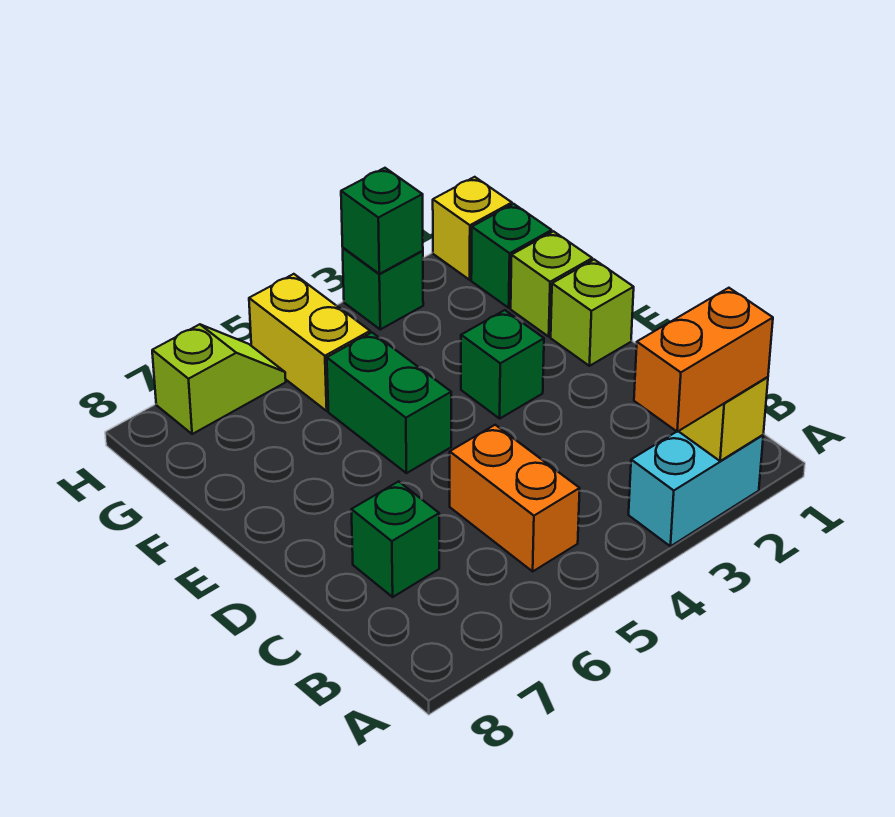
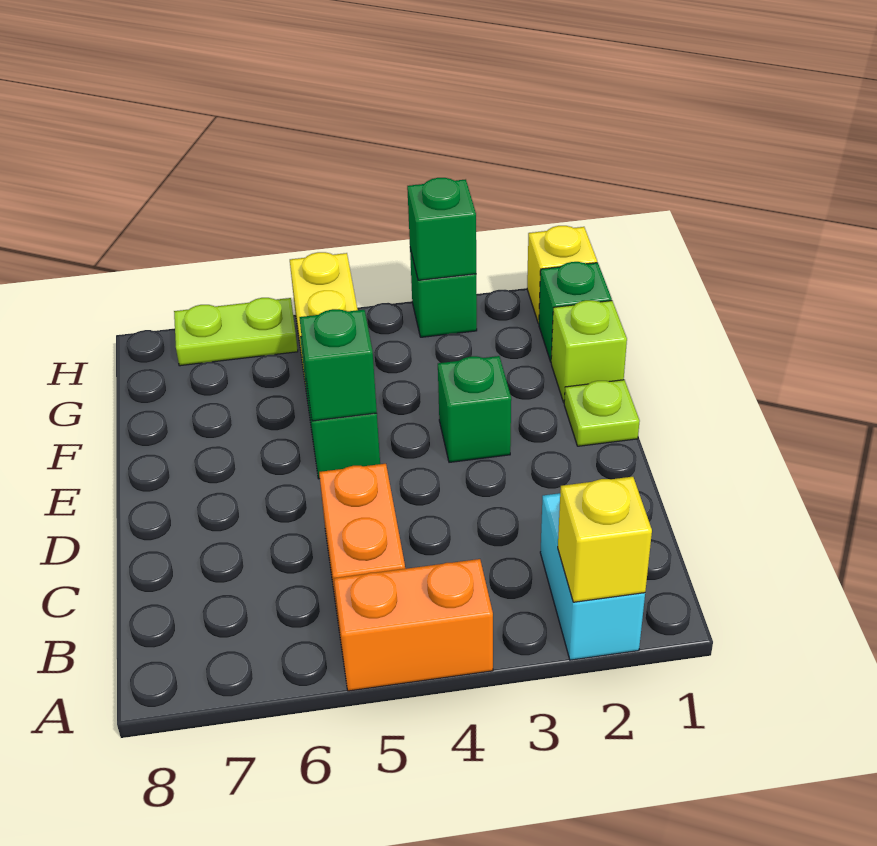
cyan brick A2:A3 level 1 -> cyan brick A2:B2 level 1
orange brick A2:A3 level 3 -> orange brick A4:A5 level 1
green brick C7 level 1 -> green brick E5 level 2
lime brick E1 level 1 -> lime plate E1 level 1
lime slope H6:H7 level 1 top 7 -> lime plate H6:H7 level 1

